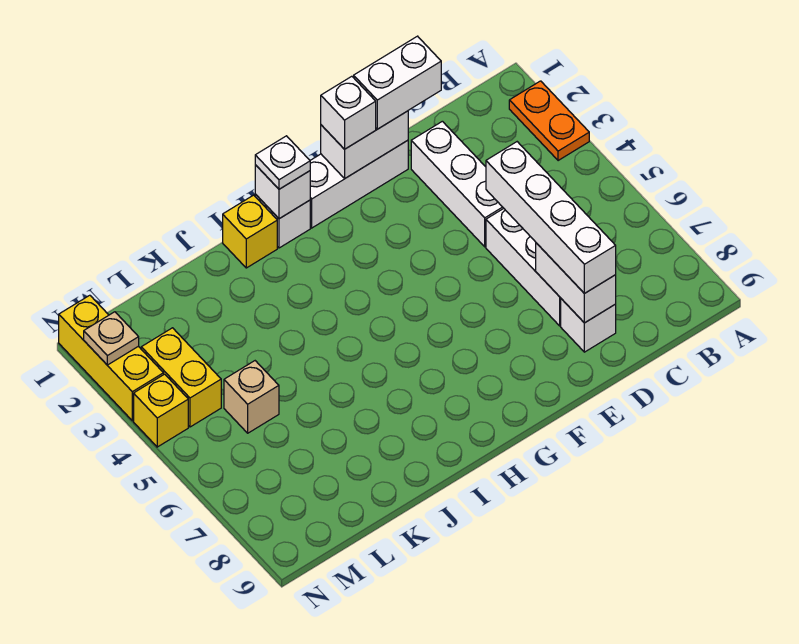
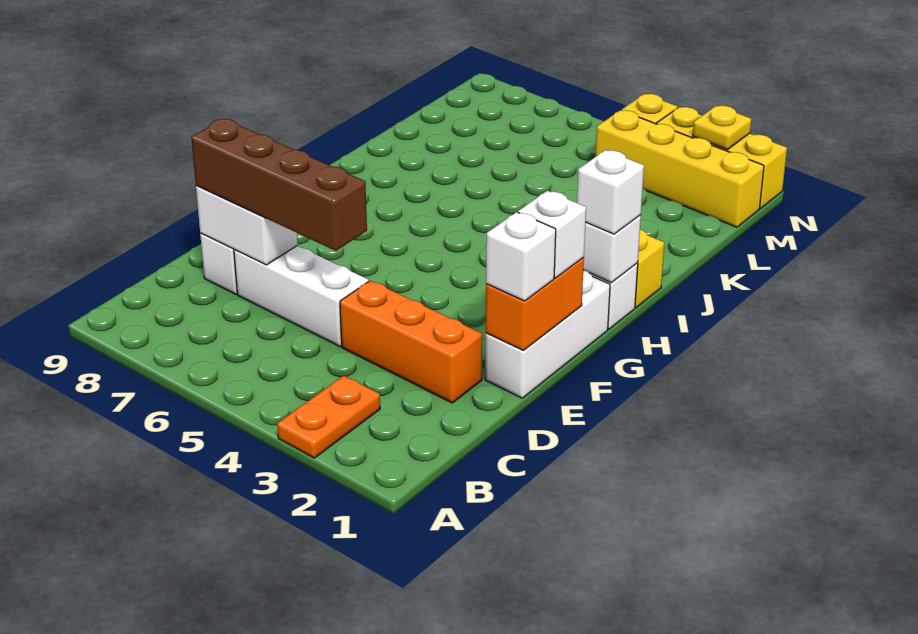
orange plate A2:A3 level 1 -> orange plate A3:B3 level 1
white brick D1:E1 level 3 -> white brick E1 level 3
white brick D2:D4 level 1 -> orange brick D2:D4 level 1
white brick D5:D8 level 3 -> brown brick D5:D8 level 3
white brick E1:F1 level 2 -> orange brick E1:F1 level 2
white plate H1 level 3 -> white brick H1 level 3
tan brick L5 level 1 -> none
yellow brick M3:M4 level 1 -> yellow brick M1:M4 level 1
tan plate N2 level 2 -> yellow plate N2 level 2

